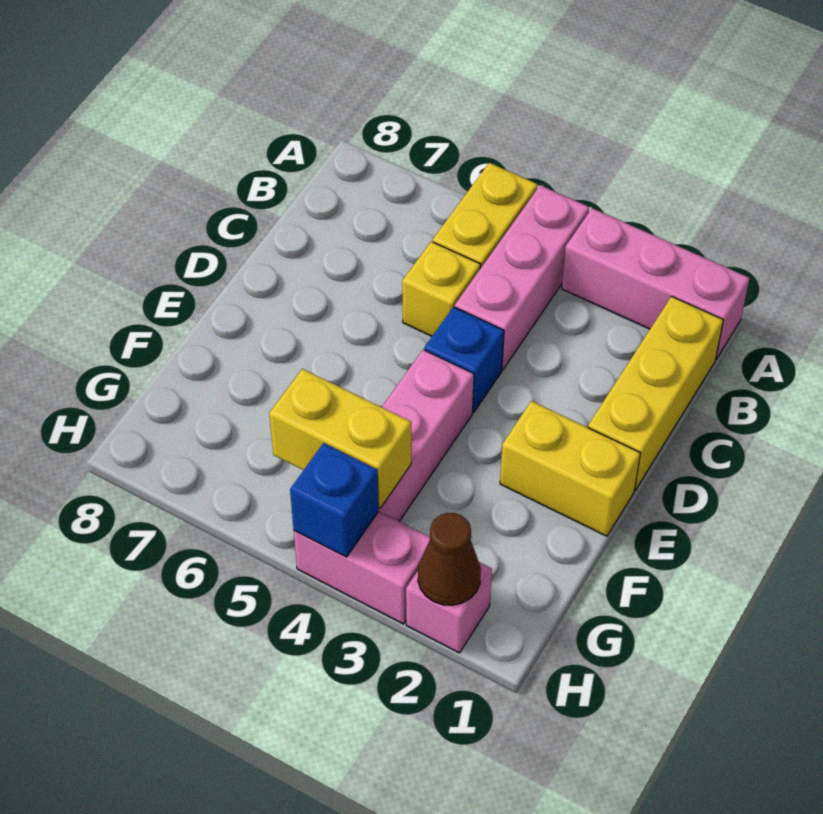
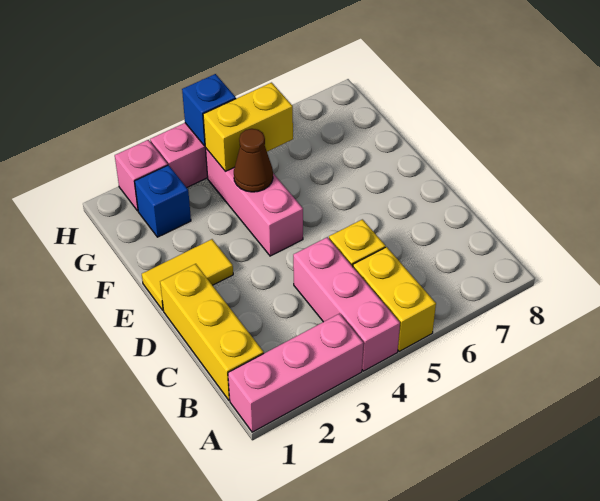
blue brick D4 level 1 -> blue brick G2 level 1
yellow brick E1:E2 level 1 -> yellow tile E1:E2 level 1
brown cone H2 level 2 -> brown cone F4 level 2

